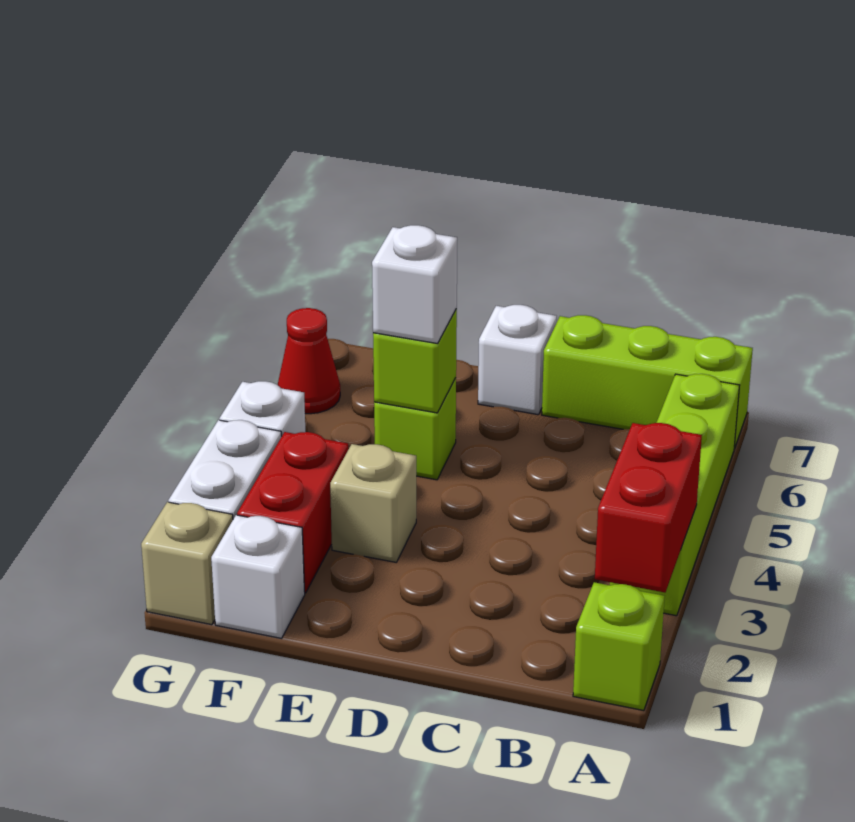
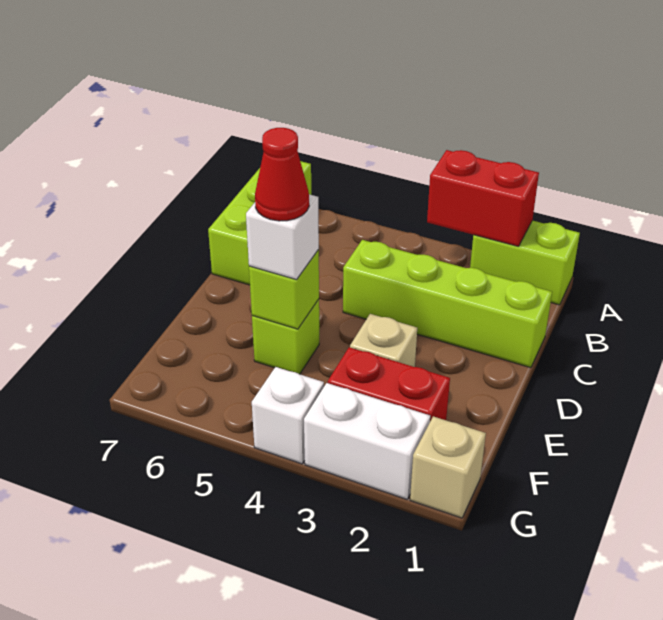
lime brick A1 level 1 -> lime brick A1:A2 level 1
lime brick A3:A6 level 1 -> lime brick C1:C4 level 1
white brick D7 level 1 -> none
white brick F1 level 1 -> none
red cone G6 level 1 -> red cone E5 level 4

